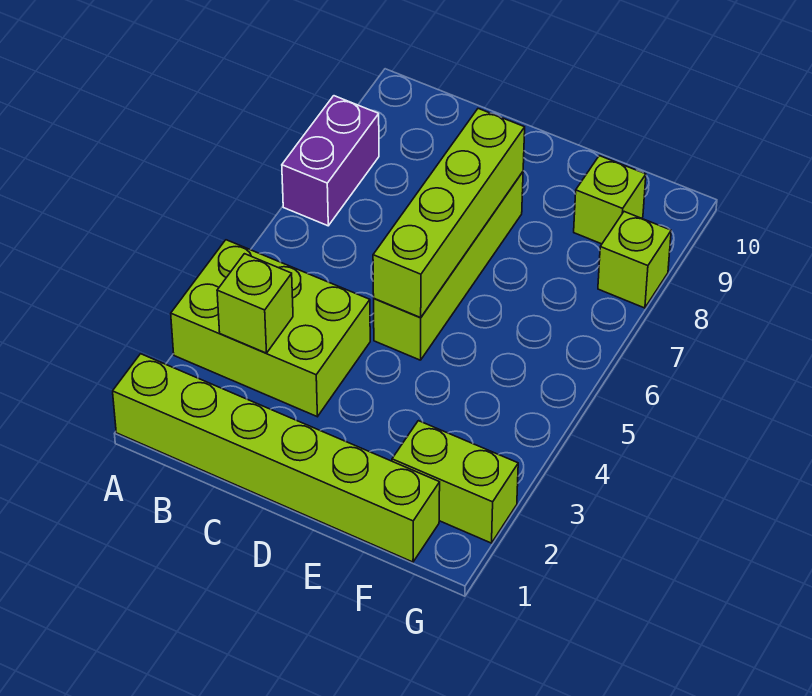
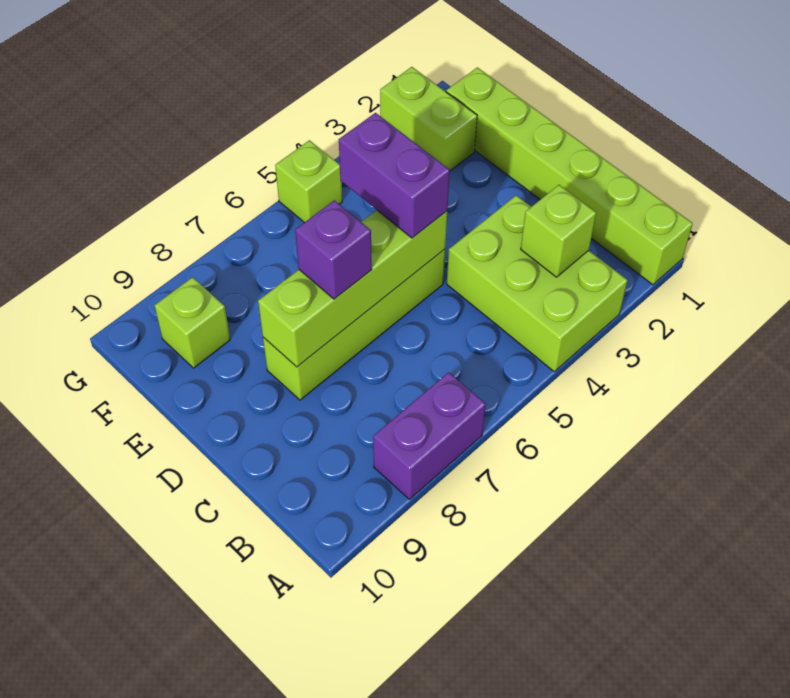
none -> purple brick D5:E5 level 3
none -> purple brick D7 level 3
lime brick G8 level 1 -> lime brick G5 level 1

